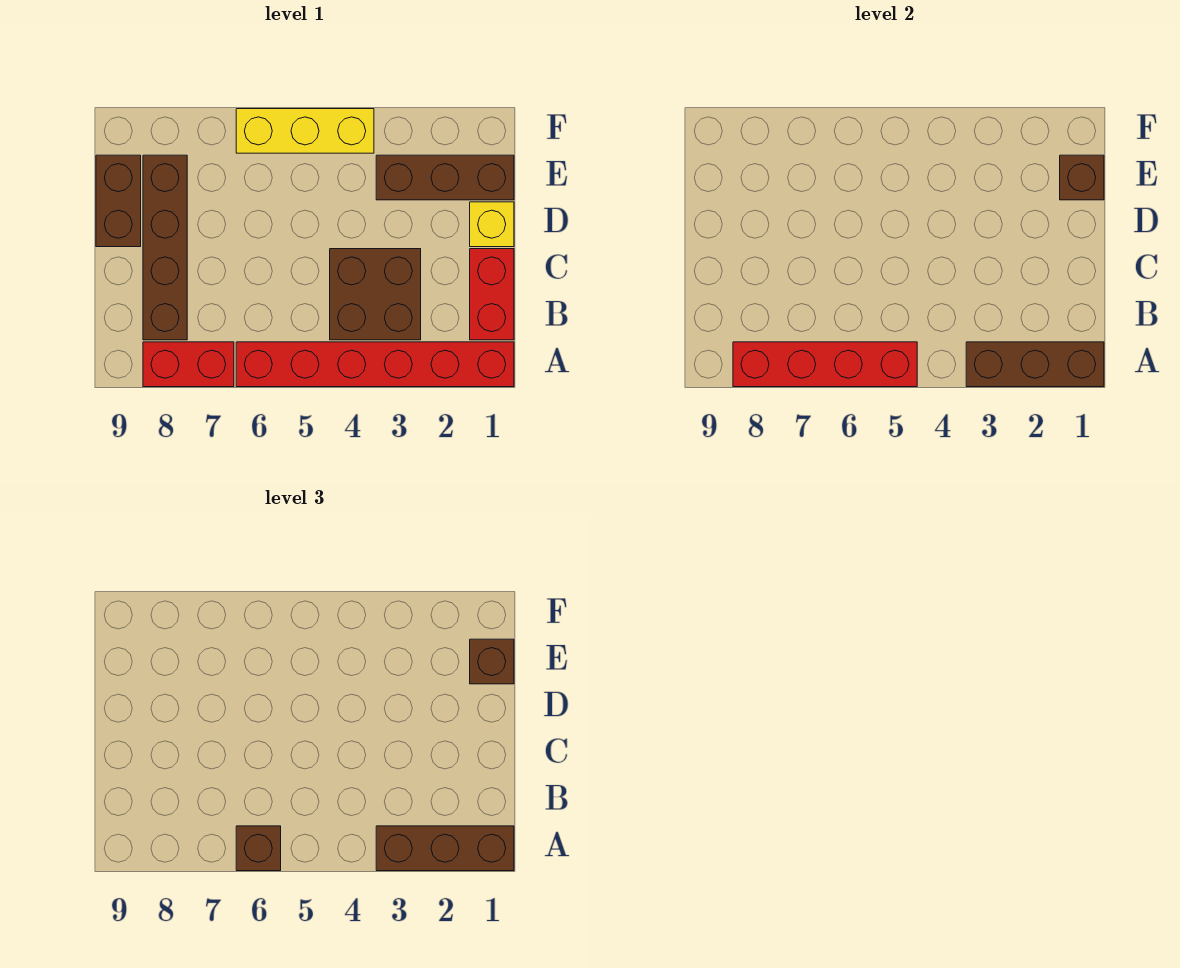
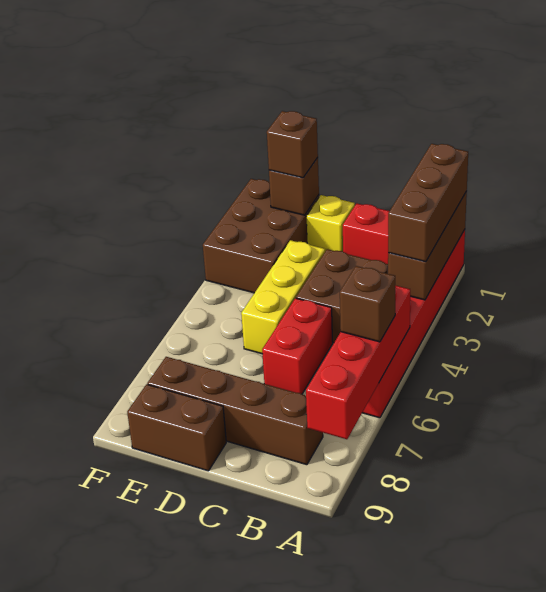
red brick A7:A8 level 1 -> red brick C5:C6 level 1
brown brick E1:E3 level 1 -> brown brick E1:F3 level 1
yellow brick F4:F6 level 1 -> yellow brick D3:D5 level 1

